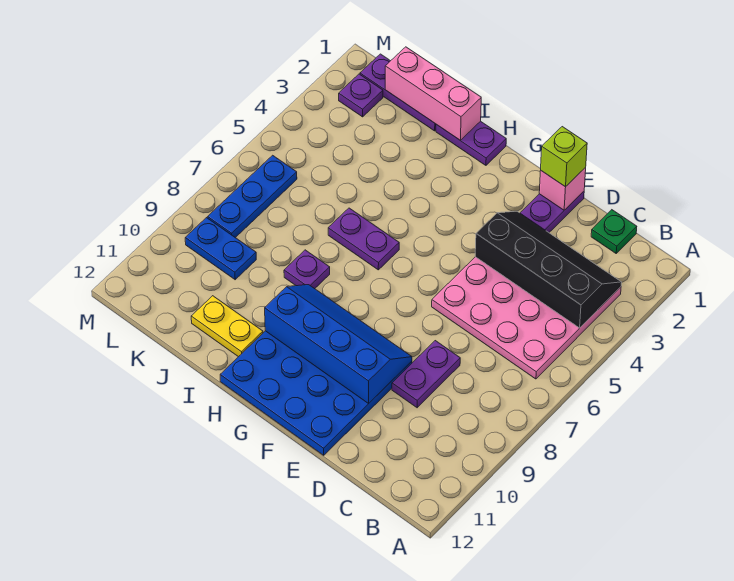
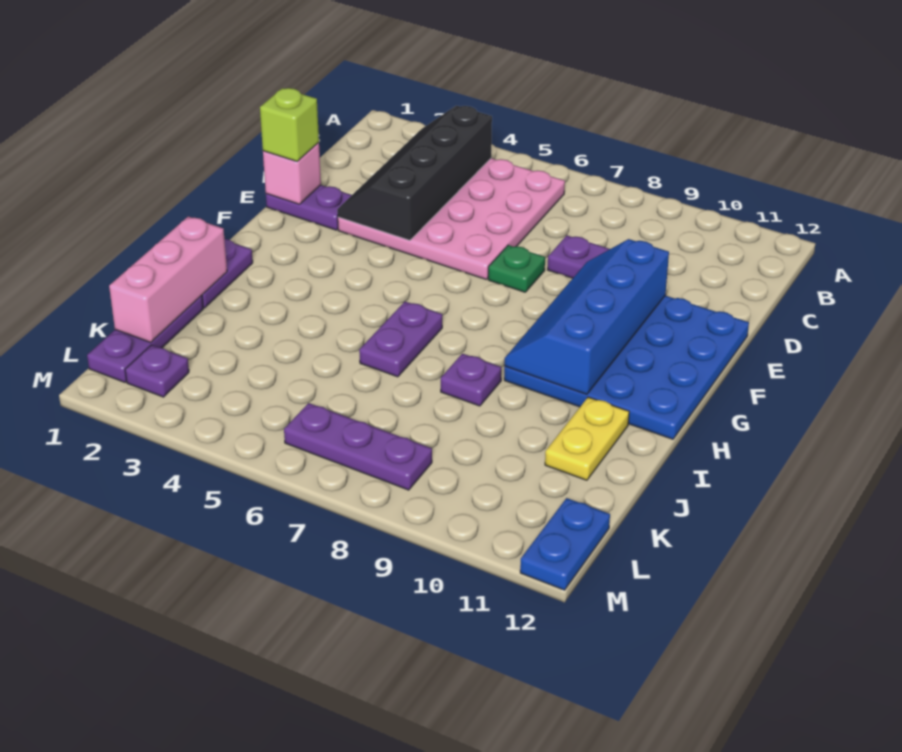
green plate C1 level 1 -> green plate E7 level 1
blue plate K9:L9 level 1 -> blue plate L12:M12 level 1
blue plate L6:L8 level 1 -> purple plate L6:L8 level 1

